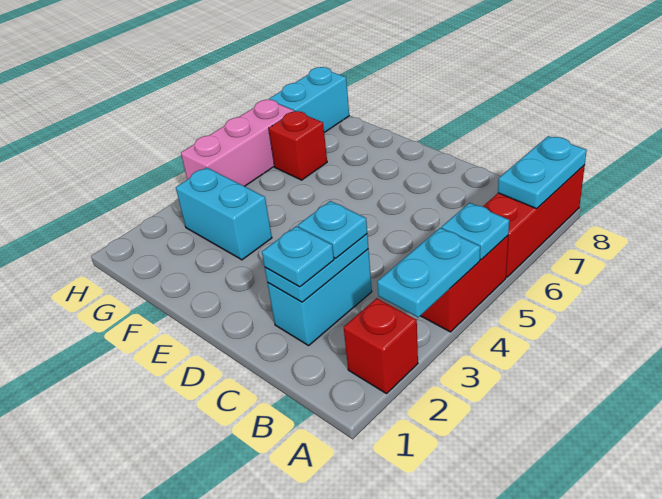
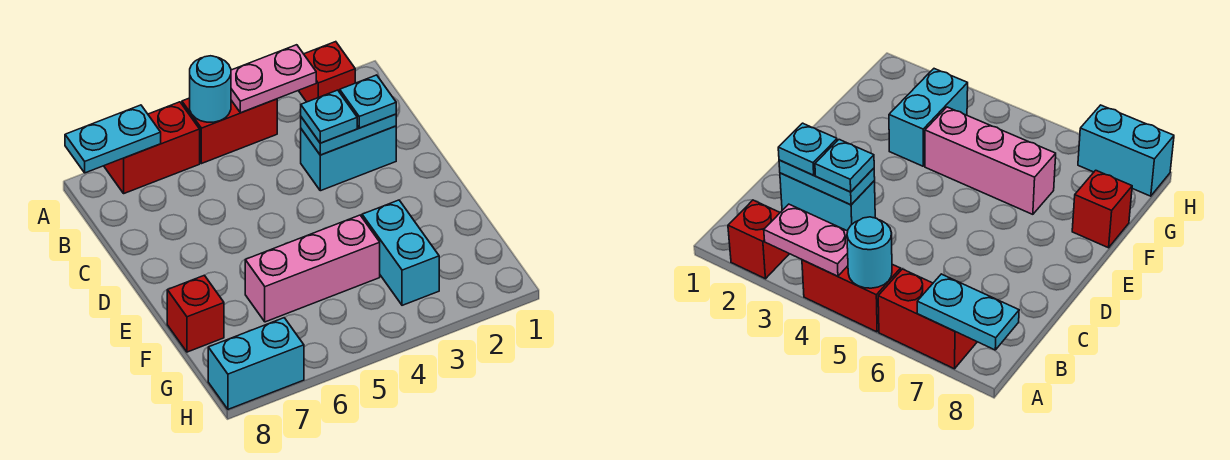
cyan plate A3:A4 level 2 -> pink plate A3:A4 level 2
cyan plate A5 level 2 -> cyan round brick A5 level 2
red brick A6:A8 level 1 -> red brick A6:A7 level 1
red brick G6 level 1 -> red brick F8 level 1
pink brick H4:H6 level 1 -> pink brick F4:F6 level 1

